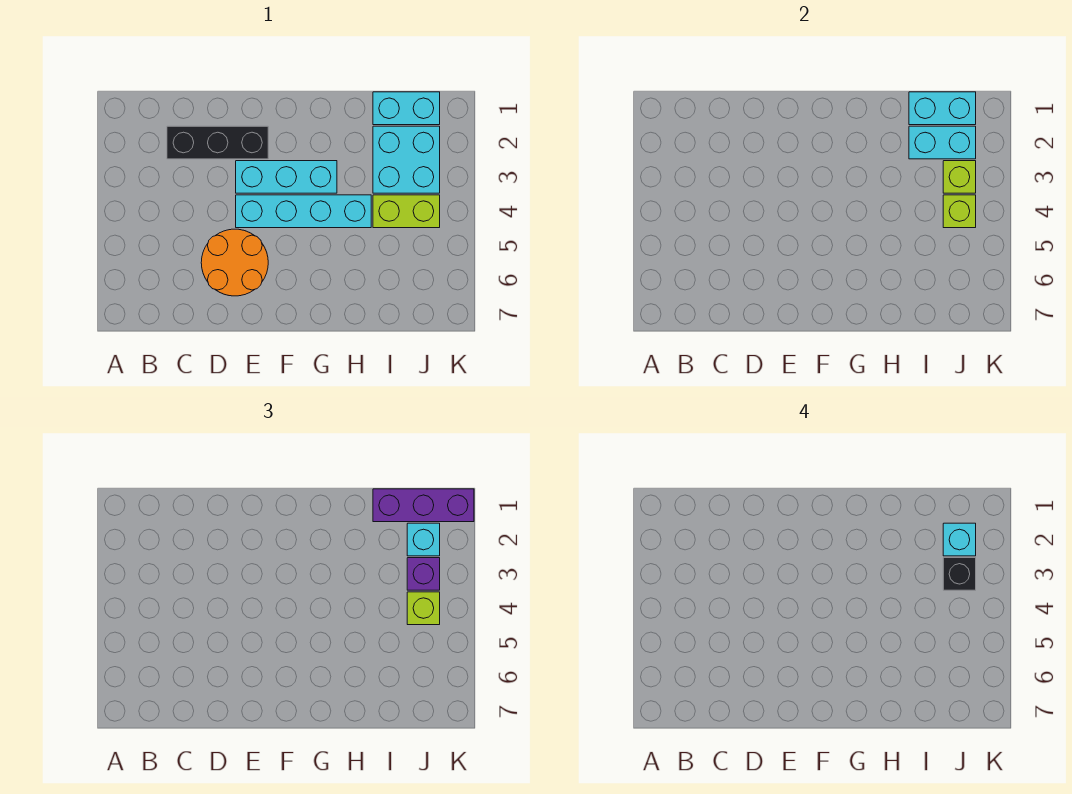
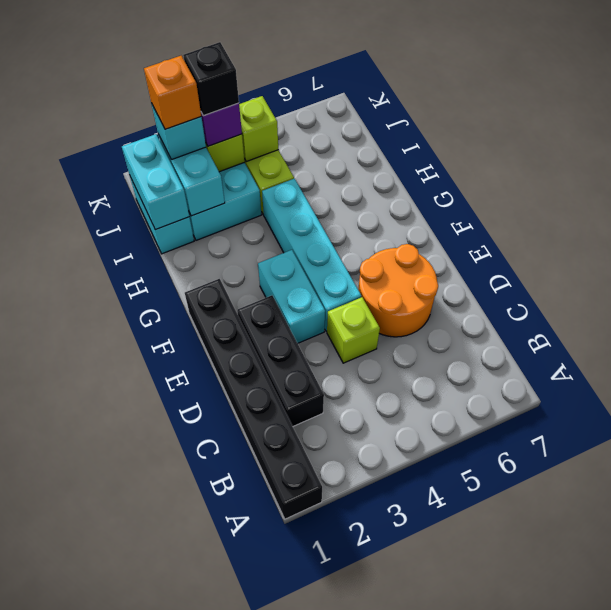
none -> black brick A1:F1 level 1
cyan brick E3:G3 level 1 -> cyan brick E3:F3 level 1
purple brick I1:K1 level 3 -> none
cyan brick J2 level 4 -> orange brick J2 level 4
lime brick J4 level 3 -> lime brick D4 level 1

